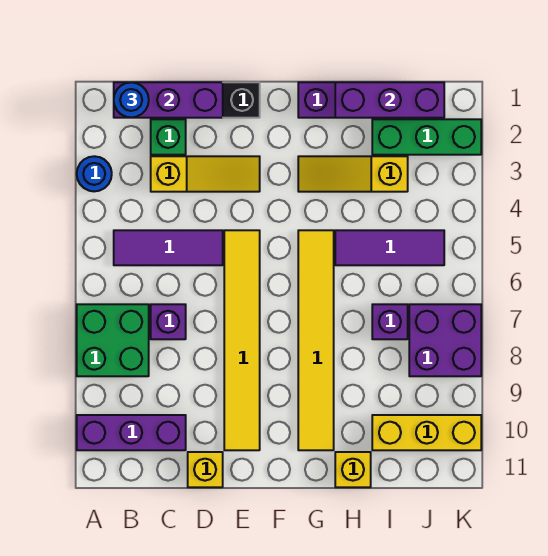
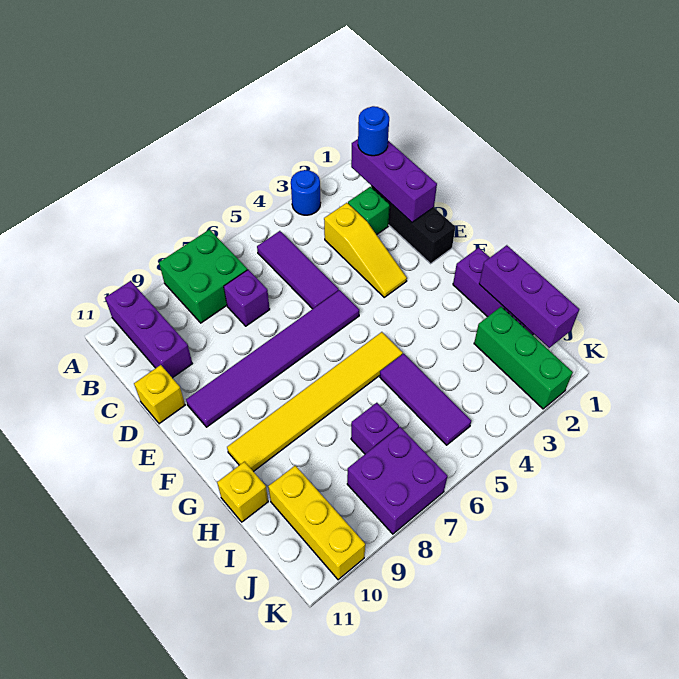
yellow tile E5:E10 level 1 -> purple tile E5:E10 level 1
yellow slope G3:I3 level 1 top I -> none

